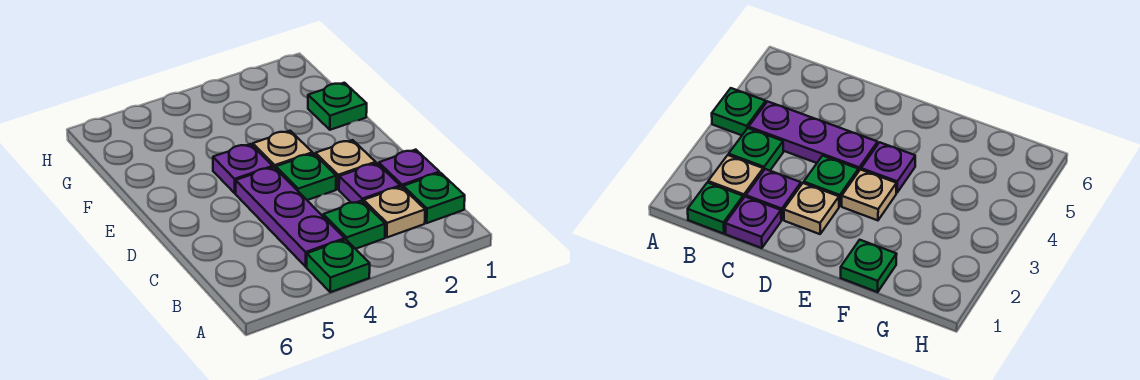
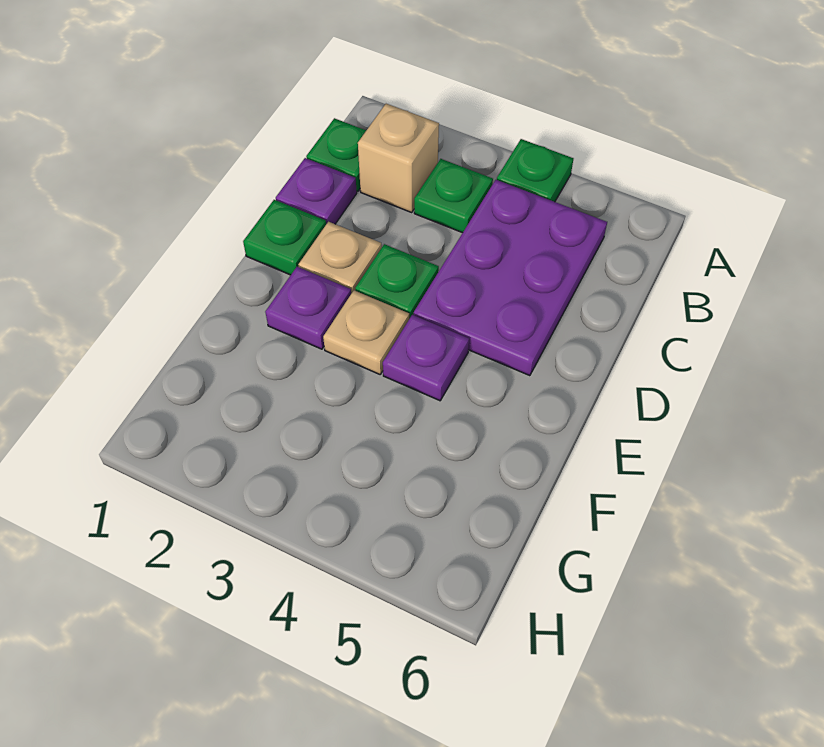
tan plate B2 level 1 -> tan brick B2 level 1
purple plate B4:D4 level 1 -> purple plate B4:D5 level 1
purple plate C2 level 1 -> purple plate E2 level 1
green plate F1 level 1 -> green plate D1 level 1

